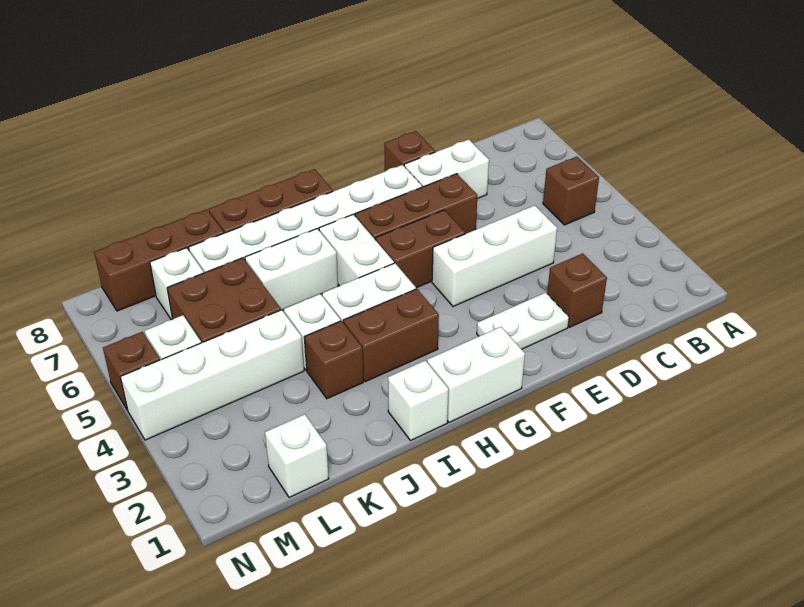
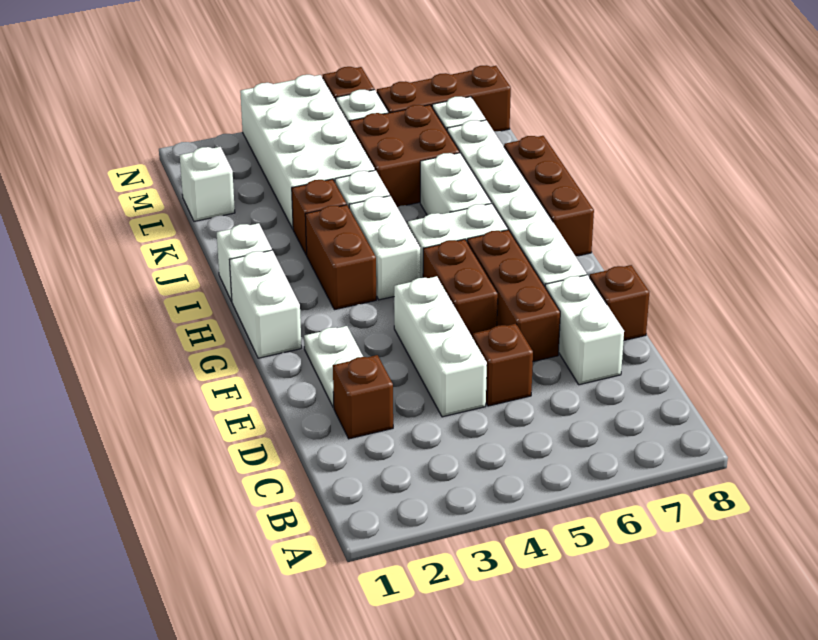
brown brick B5 level 1 -> brown brick D5 level 1
white brick K4:N4 level 1 -> white brick K3:N4 level 1
brown brick K8:M8 level 1 -> brown brick M6:M8 level 1

